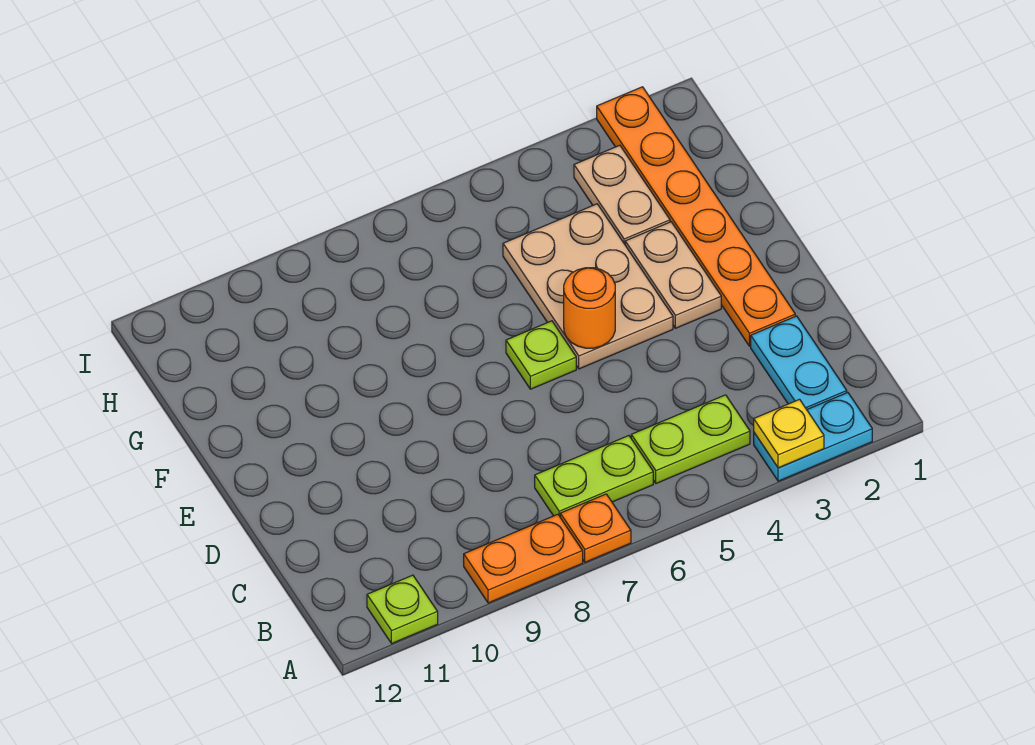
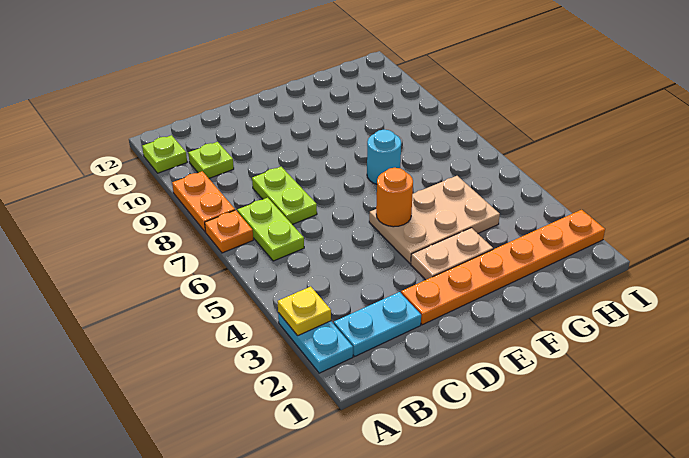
lime plate B4:B5 level 1 -> lime plate C7:C8 level 1
lime plate E6 level 1 -> lime plate B10 level 1
none -> cyan round brick F7 level 1
tan plate G3:H3 level 1 -> none

